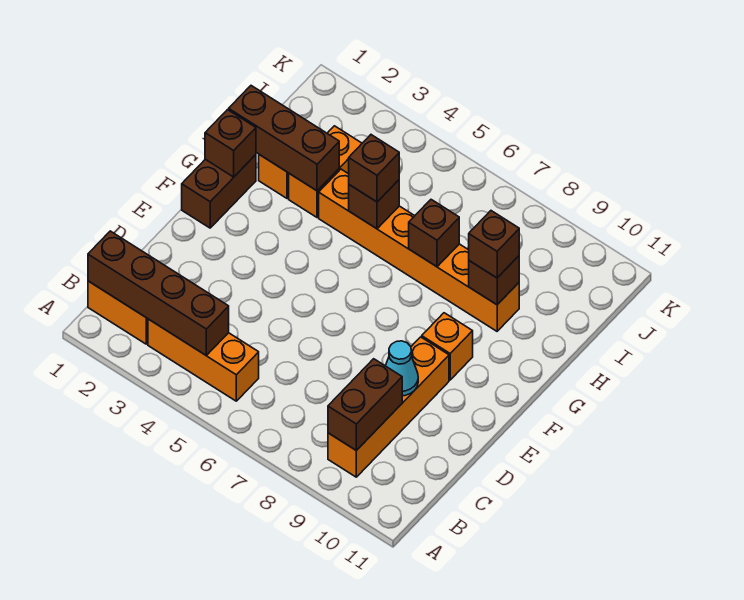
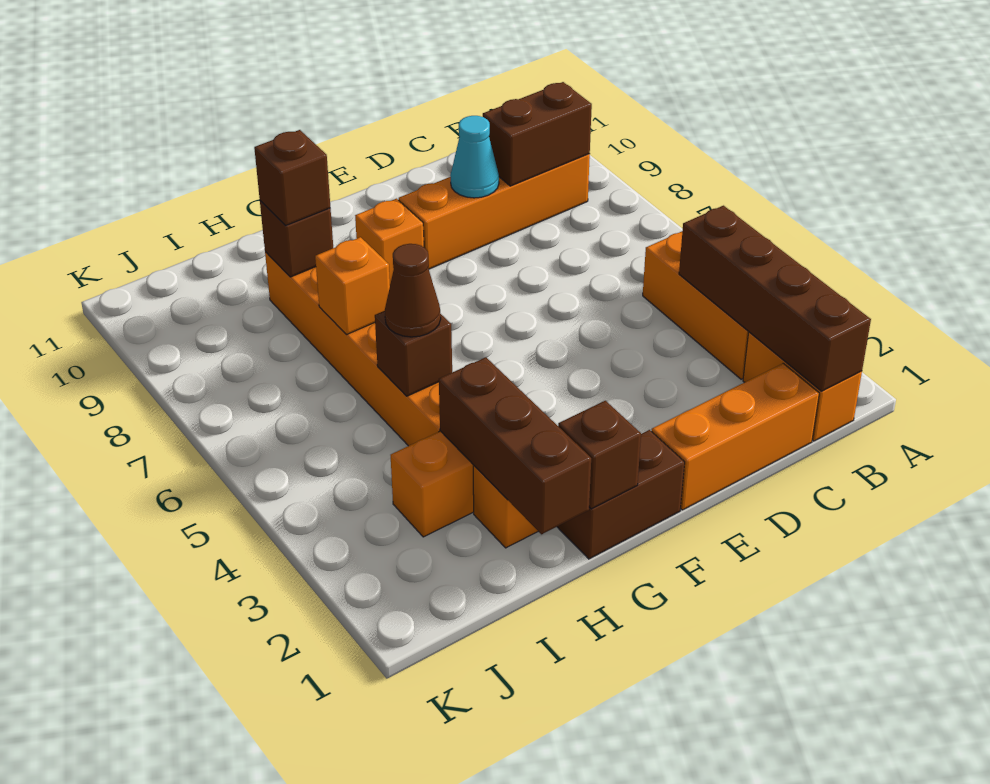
none -> orange brick C1:E1 level 1
brown brick H5 level 3 -> brown cone H5 level 3
brown brick H7 level 2 -> orange brick H7 level 2

